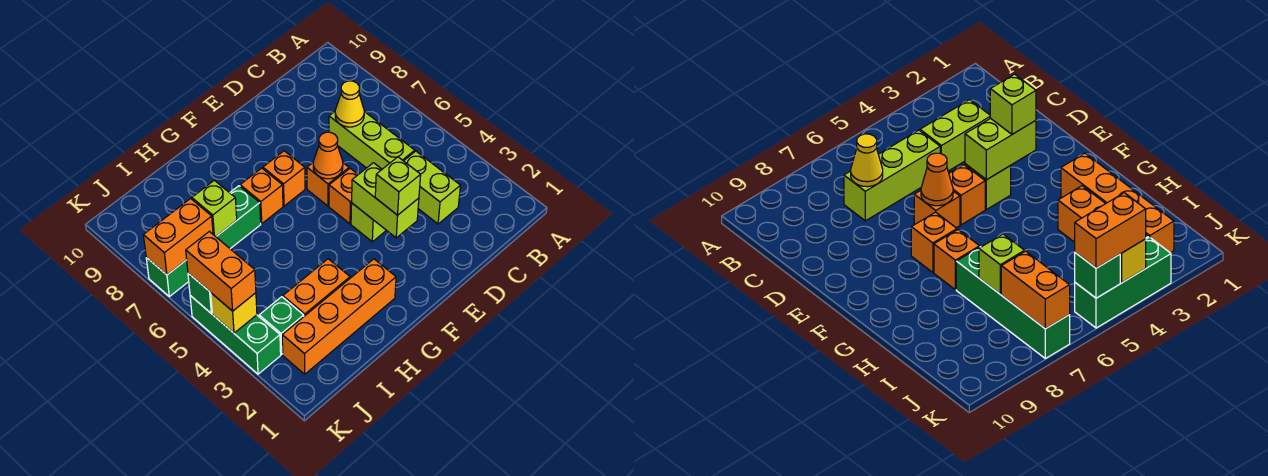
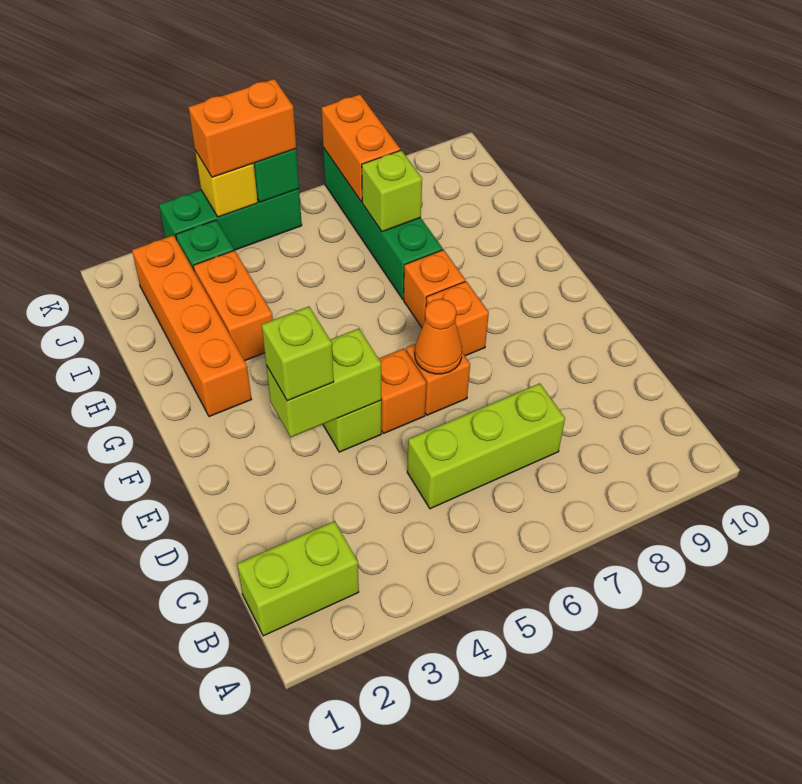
lime brick C3:C4 level 1 -> lime brick B1:B2 level 1
yellow cone C7 level 2 -> none

